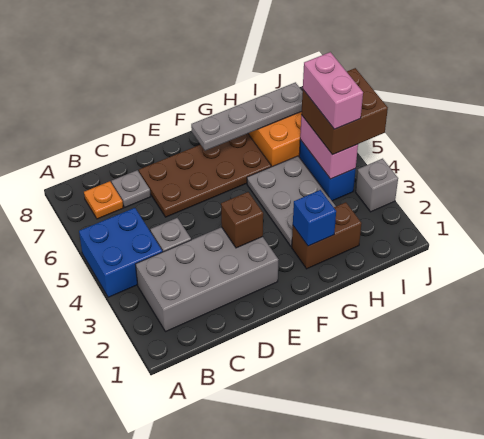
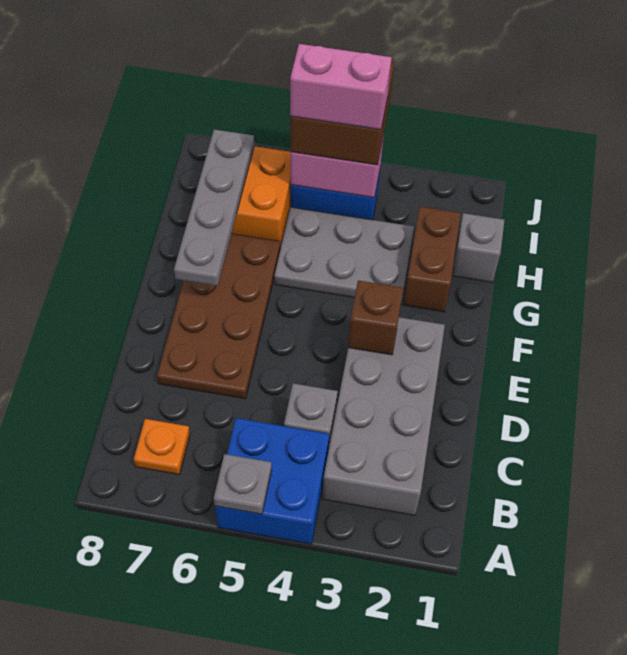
grey plate C7 level 1 -> grey plate A5 level 2
blue brick G2 level 2 -> none
grey brick J3 level 1 -> grey brick H1 level 1

